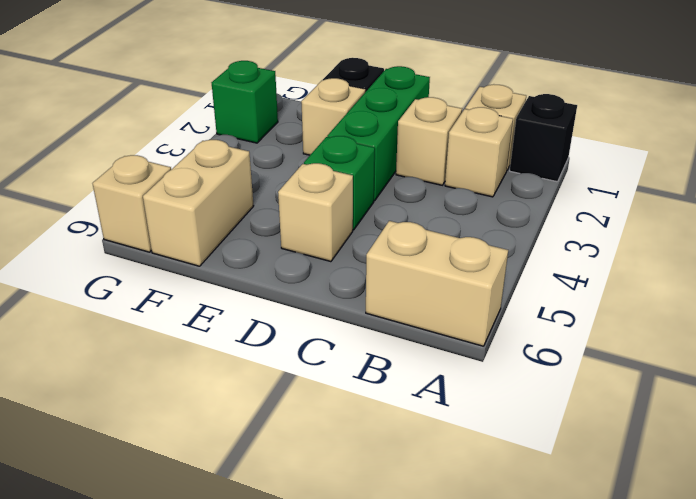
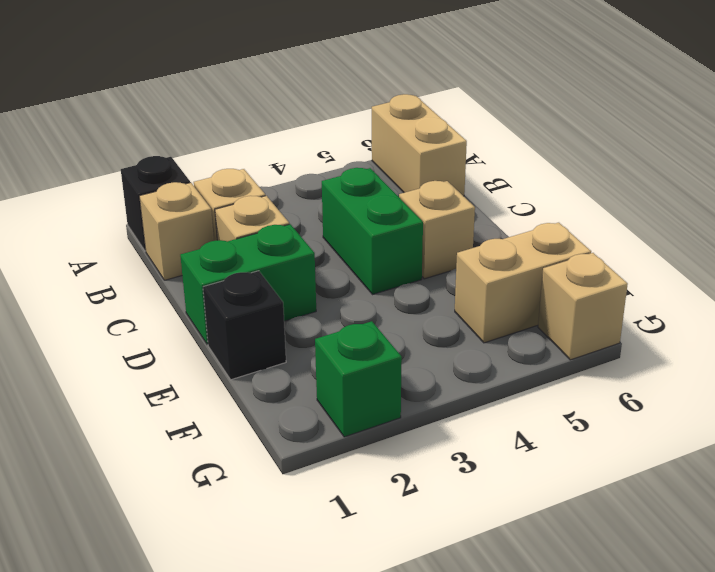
green brick D1:D3 level 1 -> green brick D1:D2 level 1
green brick D4 level 1 -> green brick C4:D4 level 1
tan brick E2 level 1 -> none

